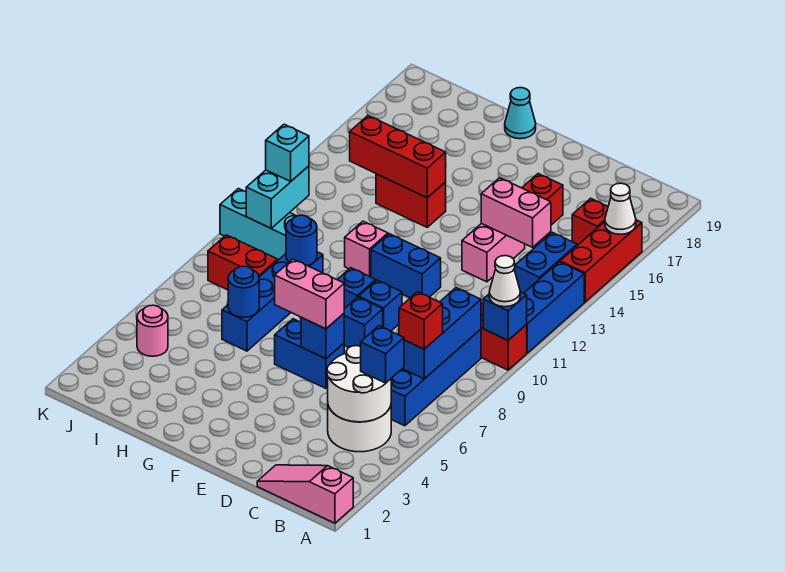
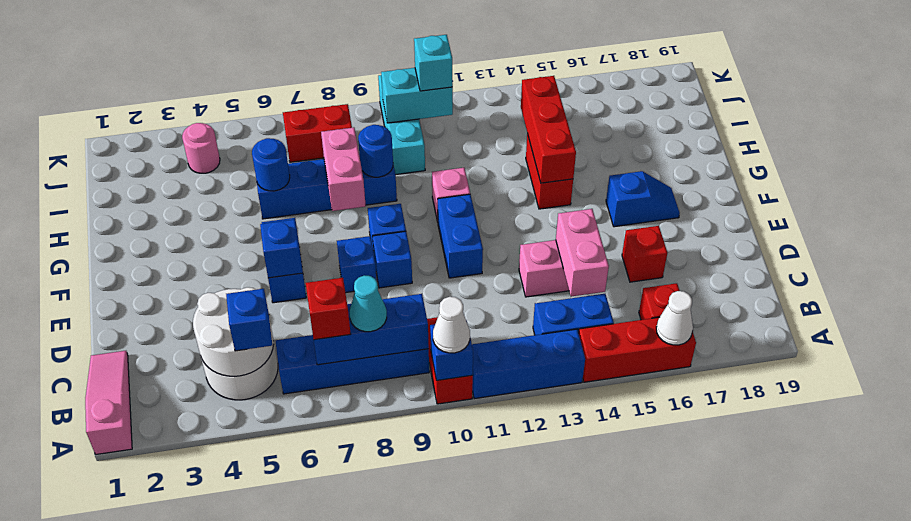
pink brick E6:F6 level 3 -> pink brick G8:H8 level 2
none -> blue slope F16:F17 level 1 top 16
cyan cone G19 level 1 -> cyan cone B8 level 3
red brick I8:J8 level 1 -> red brick J7:J8 level 1

